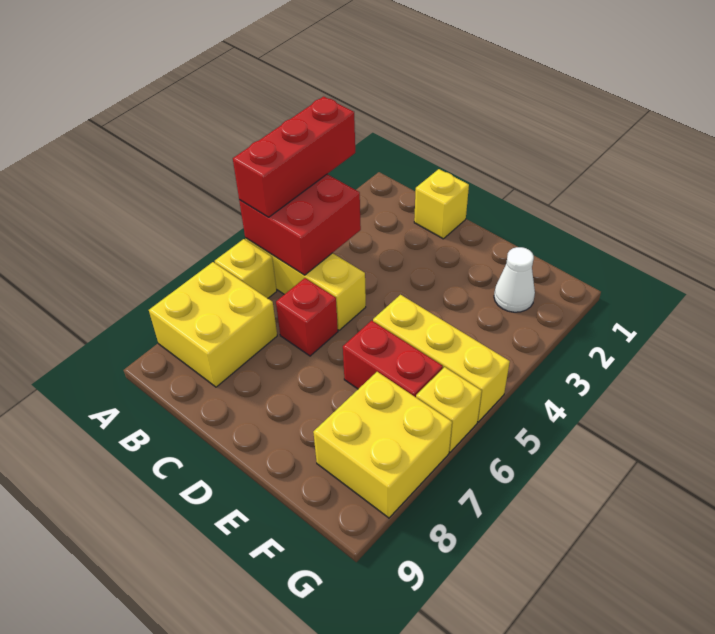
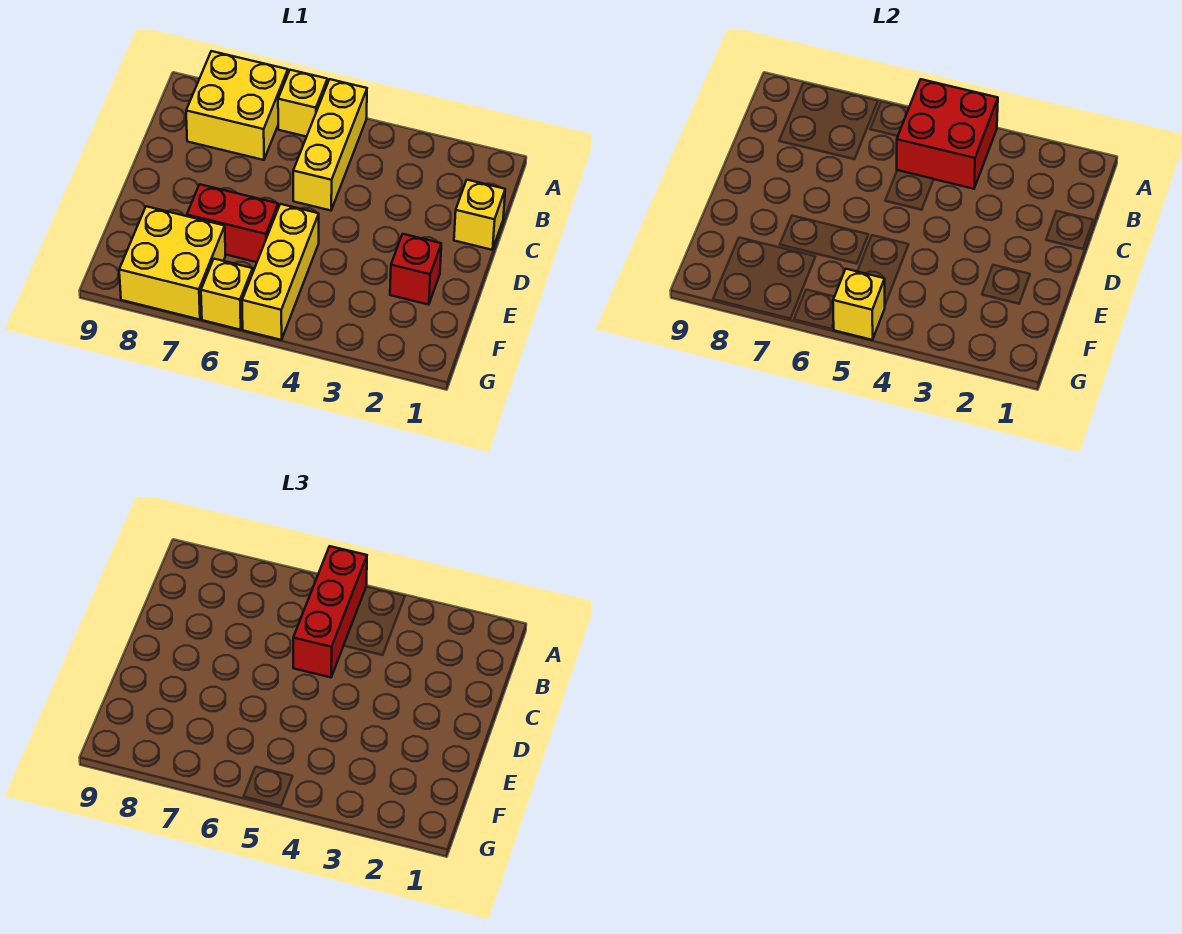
red brick A3:A5 level 3 -> red brick A5:C5 level 3
red brick C6 level 1 -> red brick E2 level 1
red brick E6:F6 level 1 -> red brick E6:E7 level 1
white cone F2 level 1 -> none
none -> yellow brick G5 level 2

